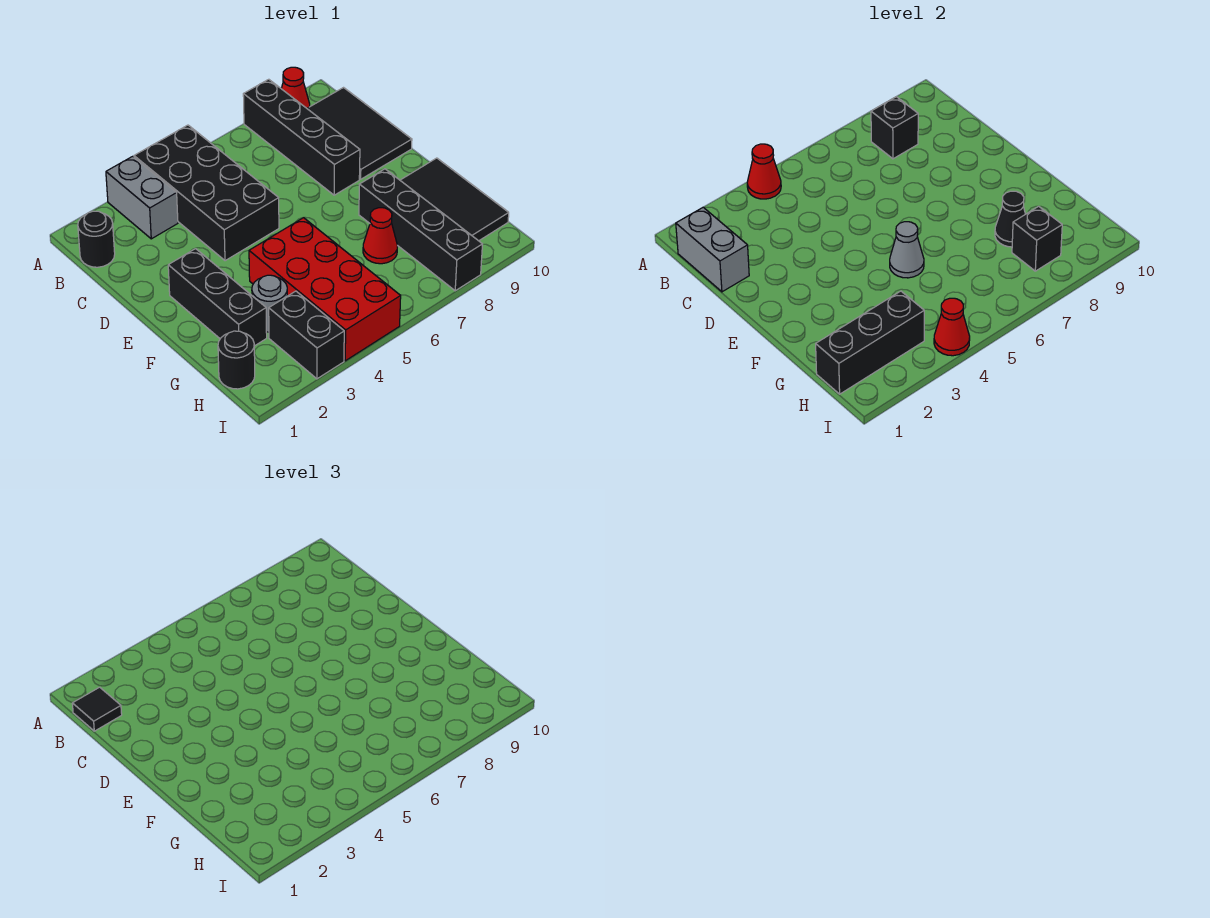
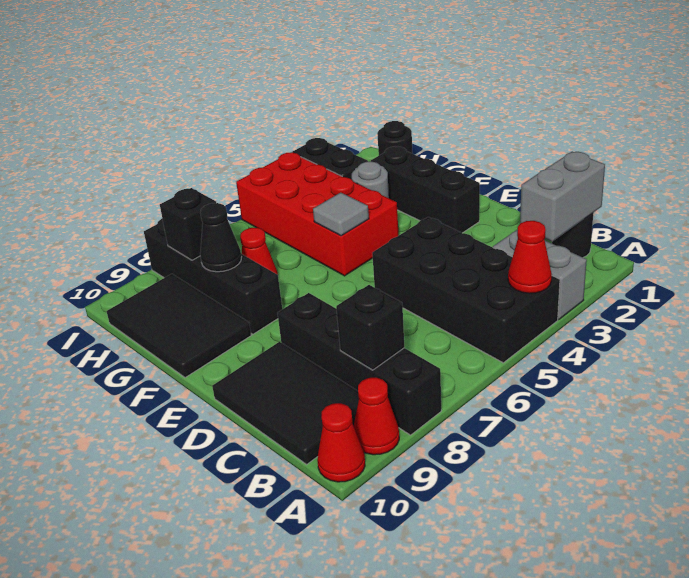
grey brick B1:C1 level 2 -> grey brick B1:B2 level 2
black tile B1 level 3 -> none
grey cone F5 level 2 -> grey tile F5 level 2
black brick H1:H3 level 2 -> none
red cone I4 level 2 -> red cone A10 level 1

